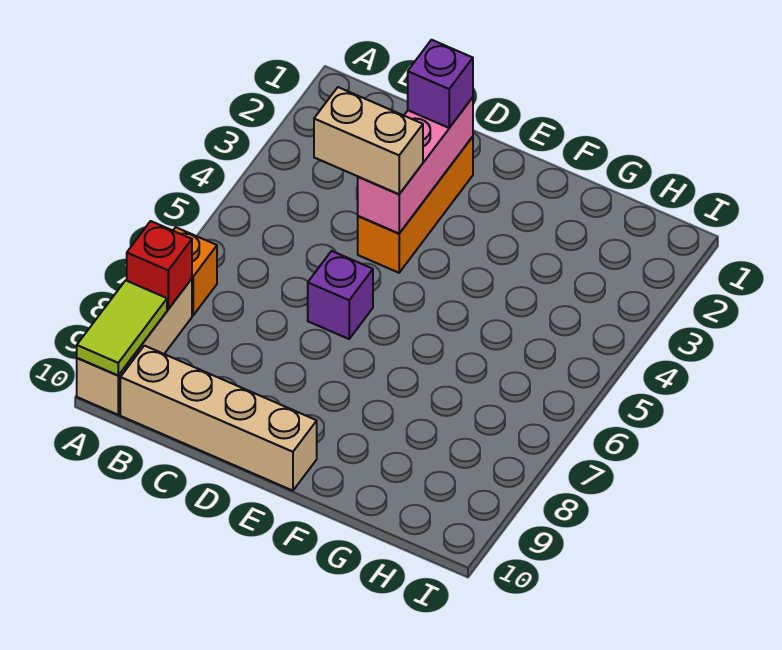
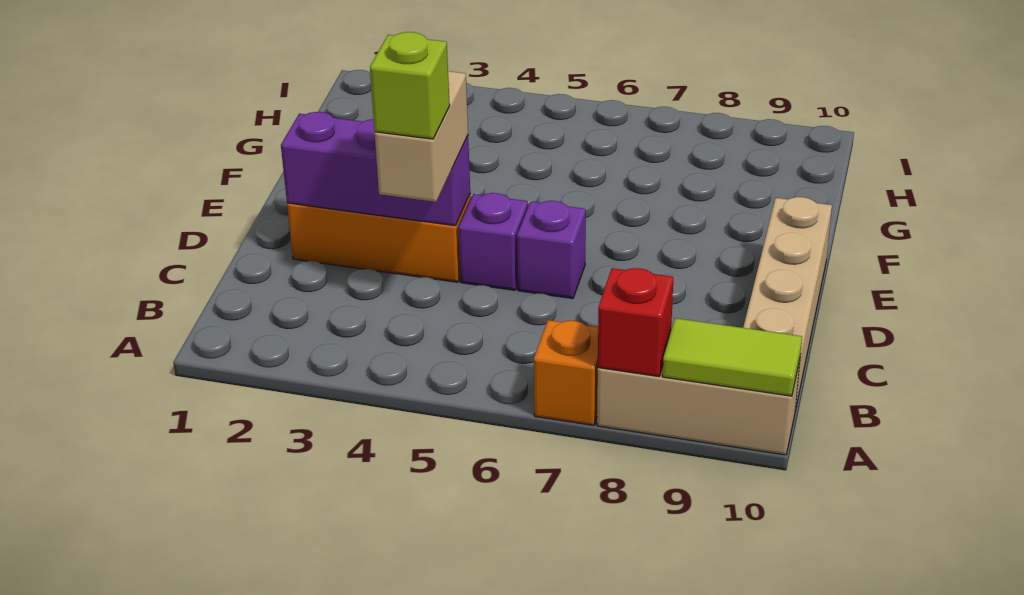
none -> lime brick C4 level 4
pink brick D2:D4 level 2 -> purple brick D2:D4 level 2
purple brick D2 level 3 -> purple brick D5 level 1

